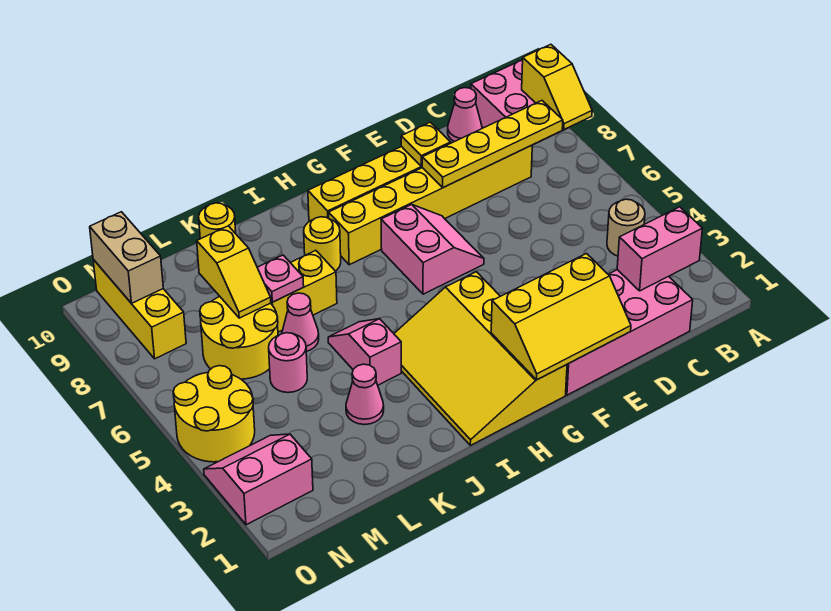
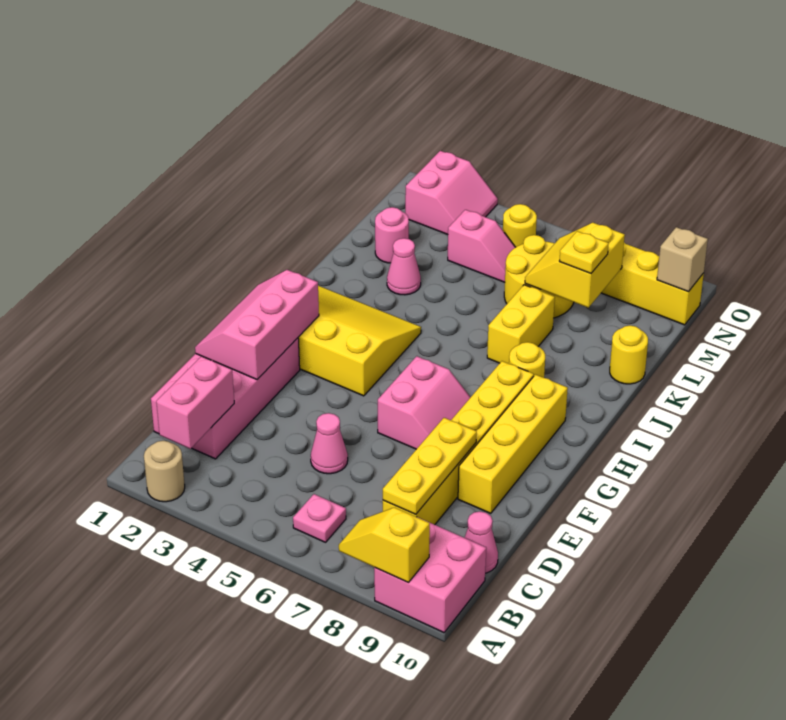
tan round brick B4 level 1 -> tan round brick A2 level 1
yellow plate B8:E8 level 2 -> yellow plate C8:E8 level 2
yellow slope E1:G2 level 2 top 2 -> pink slope E1:G2 level 2 top 2
yellow plate E9 level 2 -> yellow plate L8 level 3
pink slope F6:G7 level 1 top G -> pink slope F6:G7 level 1 top 6
pink slope J4:J5 level 1 top 4 -> pink slope M4:M5 level 1 top 4
pink cone K6 level 1 -> pink cone D5 level 1
pink plate K7 level 2 -> pink plate B6 level 1
pink round brick L5 level 1 -> pink round brick L2 level 1
yellow slope L7:L8 level 2 top 8 -> yellow slope L7:M8 level 2 top 8
yellow round brick N4:O5 level 1 -> yellow round brick N5 level 1
tan brick N9:N10 level 2 -> tan brick N10 level 2

